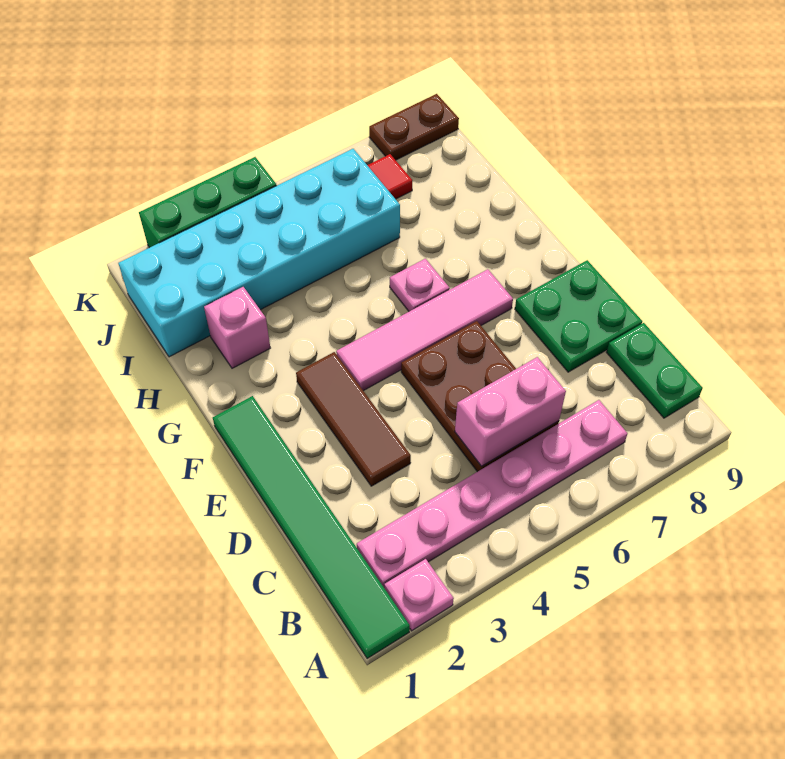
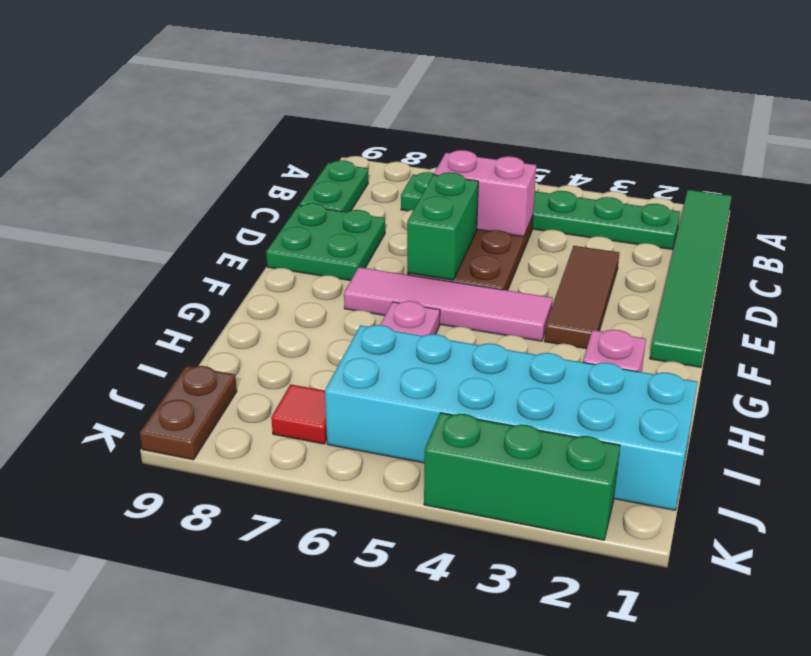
pink plate A2 level 1 -> none
pink plate B2:B7 level 1 -> green plate B2:B7 level 1
none -> green brick D6:E6 level 2
brown plate K8:K9 level 1 -> brown plate J9:K9 level 1

